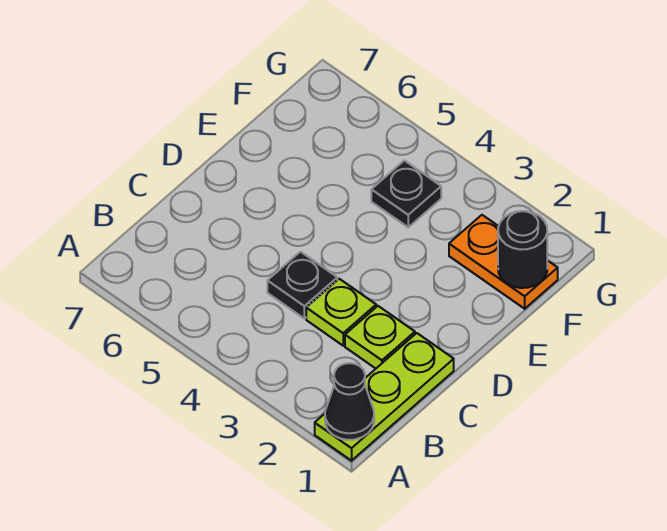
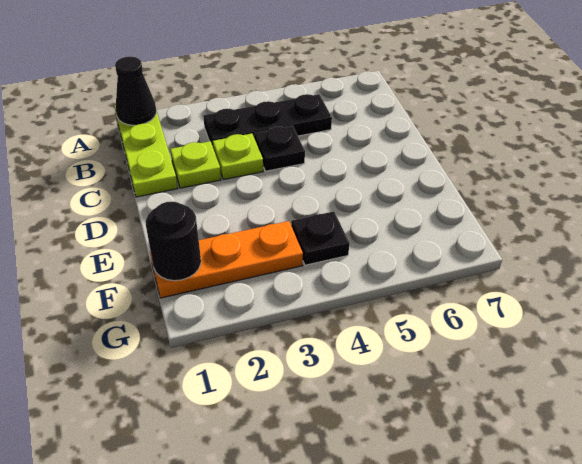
none -> black plate B3:B5 level 1
orange plate F1:F2 level 1 -> orange plate F1:F3 level 1

